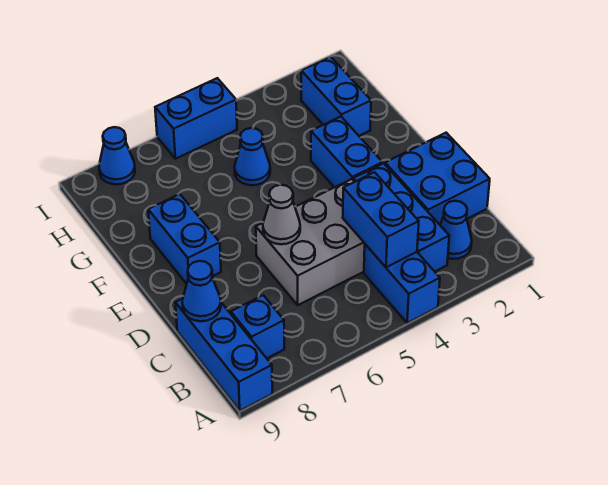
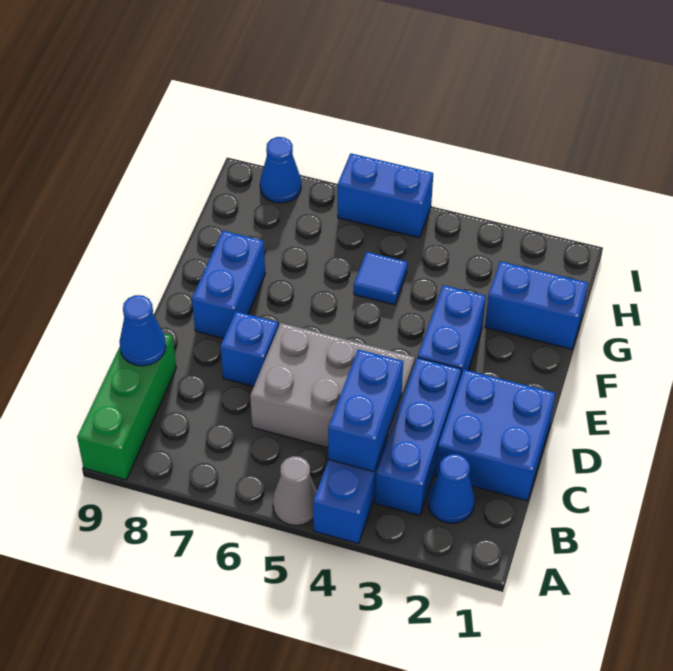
blue brick A9:C9 level 1 -> green brick A9:C9 level 1
blue brick B8 level 1 -> blue brick D7 level 1
grey cone D6 level 2 -> grey cone A5 level 1
blue brick G2:H2 level 1 -> blue brick G1:G2 level 1
blue cone G5 level 1 -> blue tile G5 level 1

